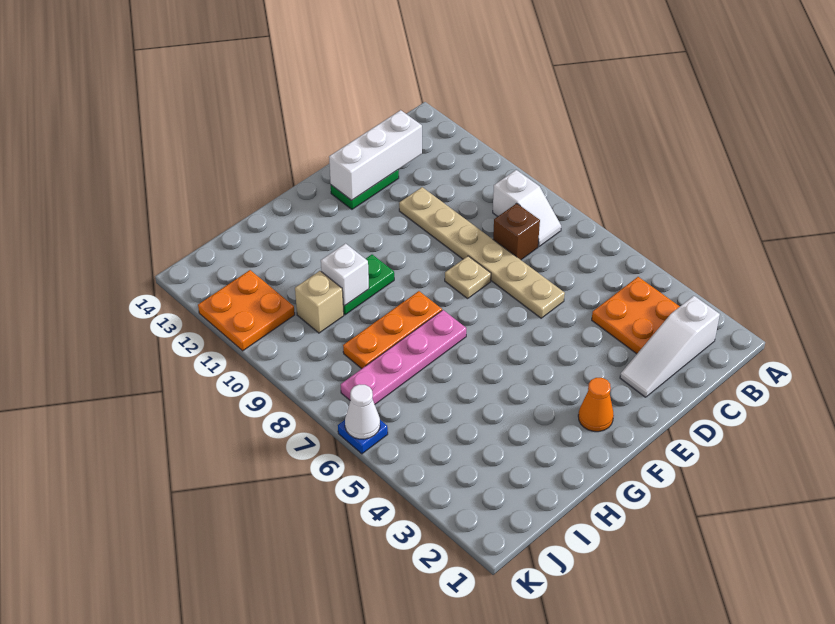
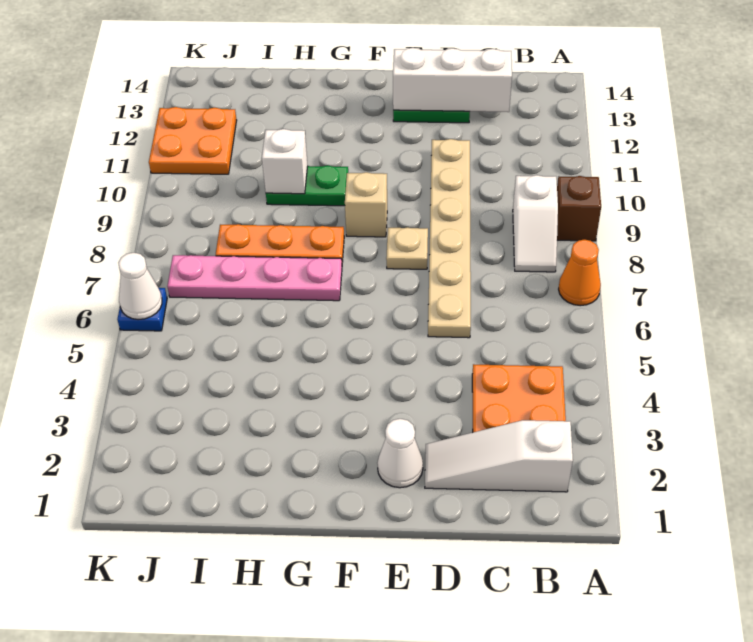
brown brick C8 level 1 -> brown brick A9 level 1
none -> white cone E2 level 1
orange cone F2 level 1 -> orange cone A7 level 1
tan brick I10 level 1 -> tan brick F9 level 1

